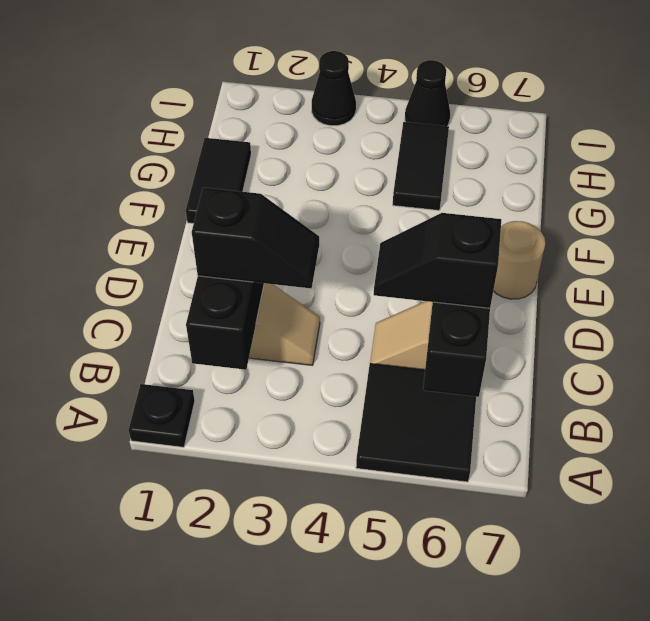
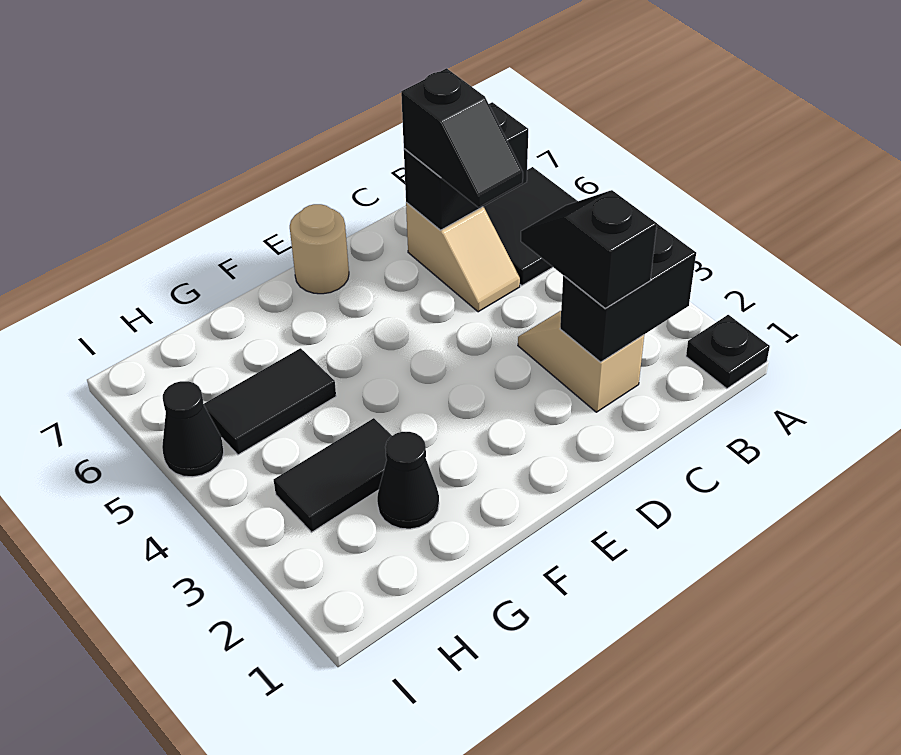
black tile F1:G1 level 1 -> black tile G3:H3 level 1
black cone I3 level 1 -> black cone G2 level 1

